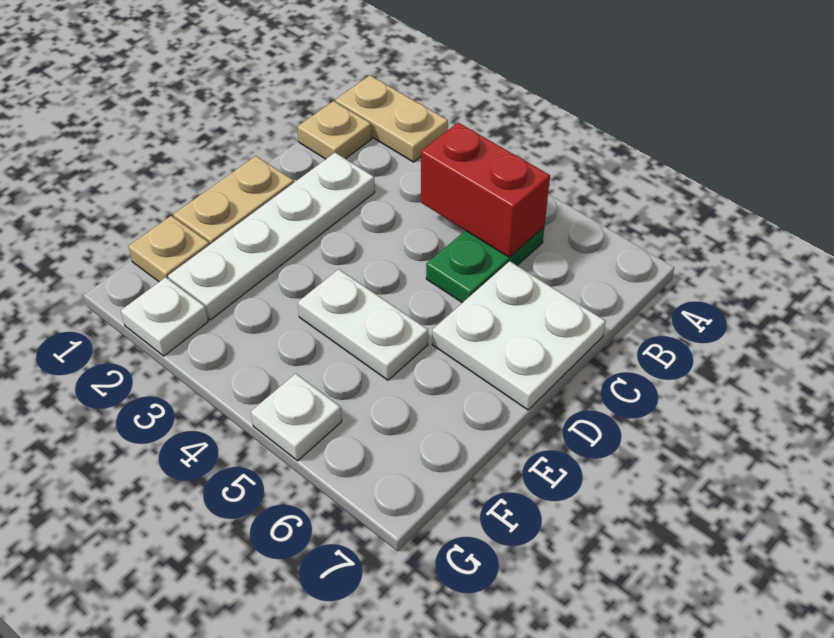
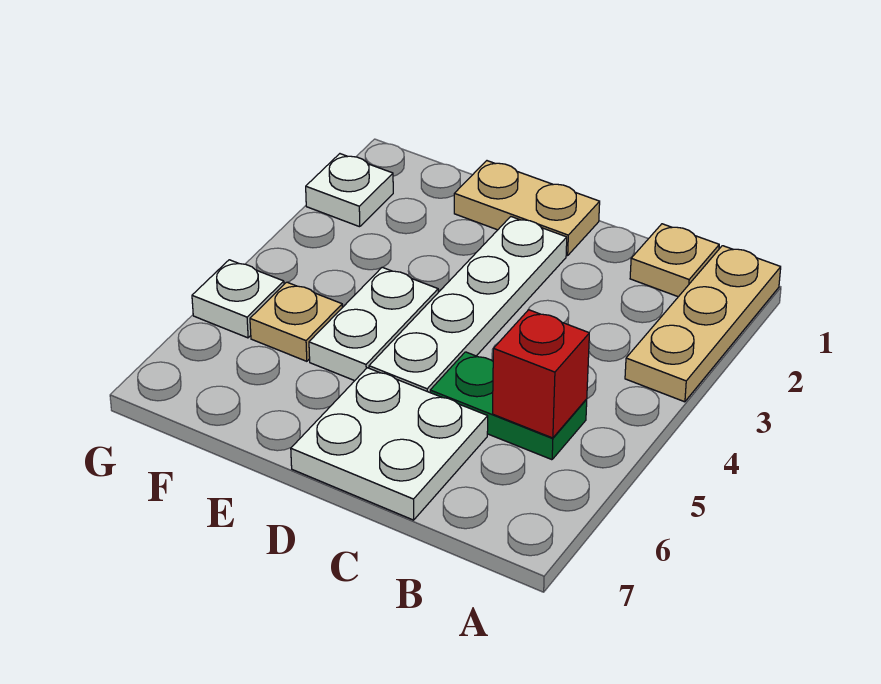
tan plate A1:A2 level 1 -> tan plate A1:A3 level 1
red brick B4:B5 level 2 -> red brick B5 level 2
white plate C2:F2 level 1 -> white plate D2:D5 level 1
tan plate F1 level 1 -> tan plate F5 level 1

